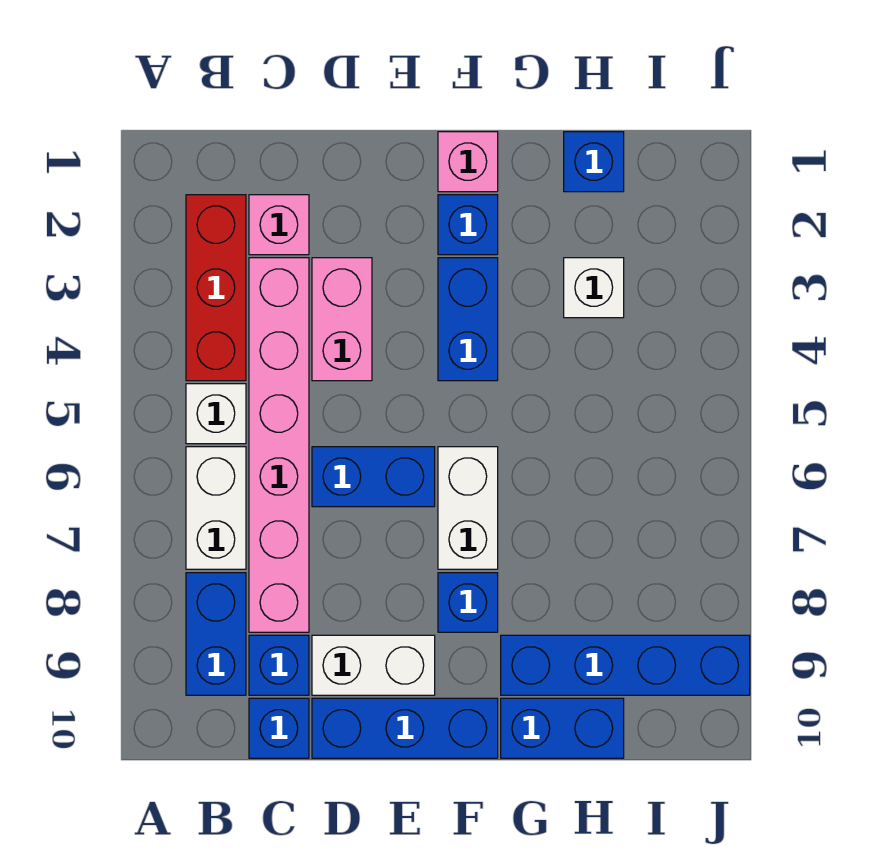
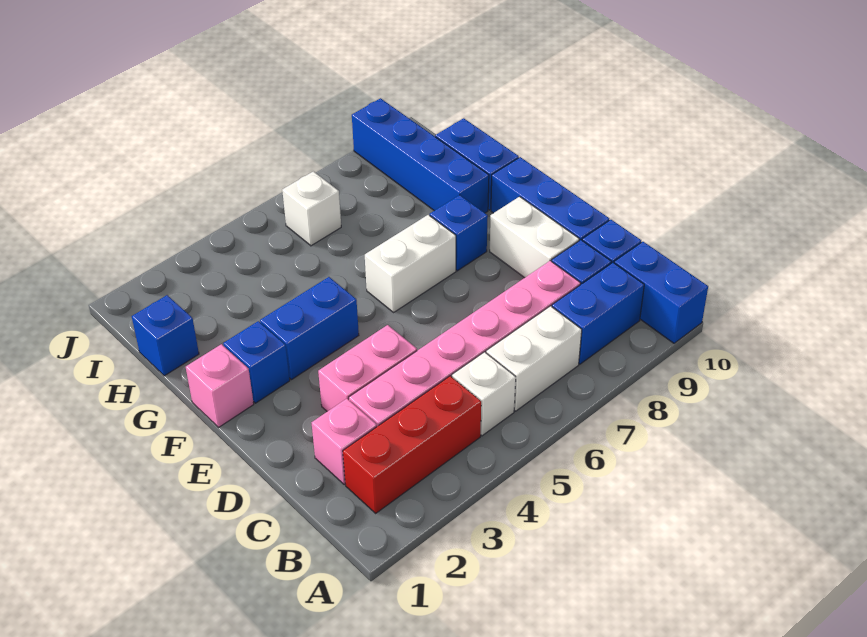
blue brick D6:E6 level 1 -> blue brick A10:B10 level 1
white brick H3 level 1 -> white brick I6 level 1

